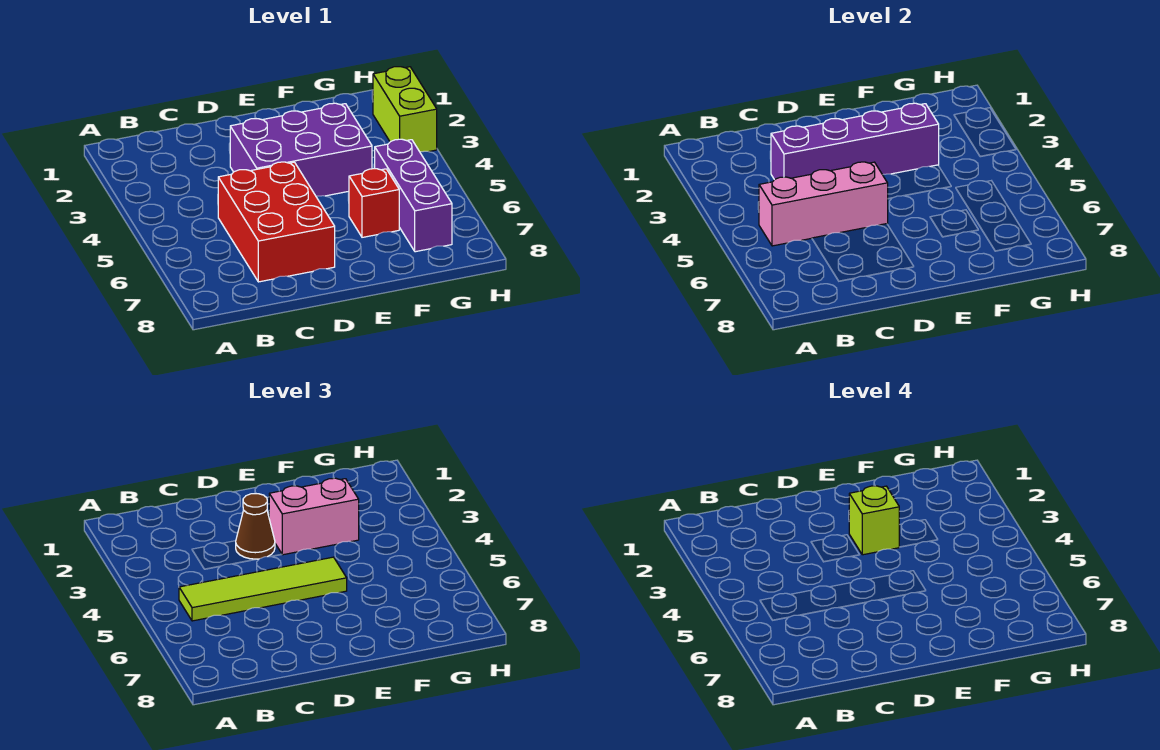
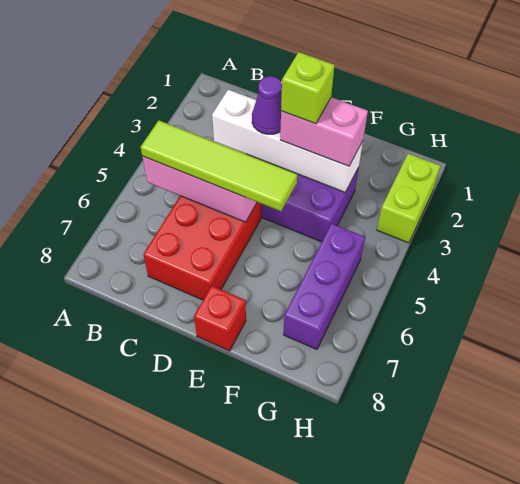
purple brick C3:F3 level 2 -> white brick C3:F3 level 2
brown cone D3 level 3 -> purple cone D3 level 3
red brick F6 level 1 -> red brick E8 level 1

